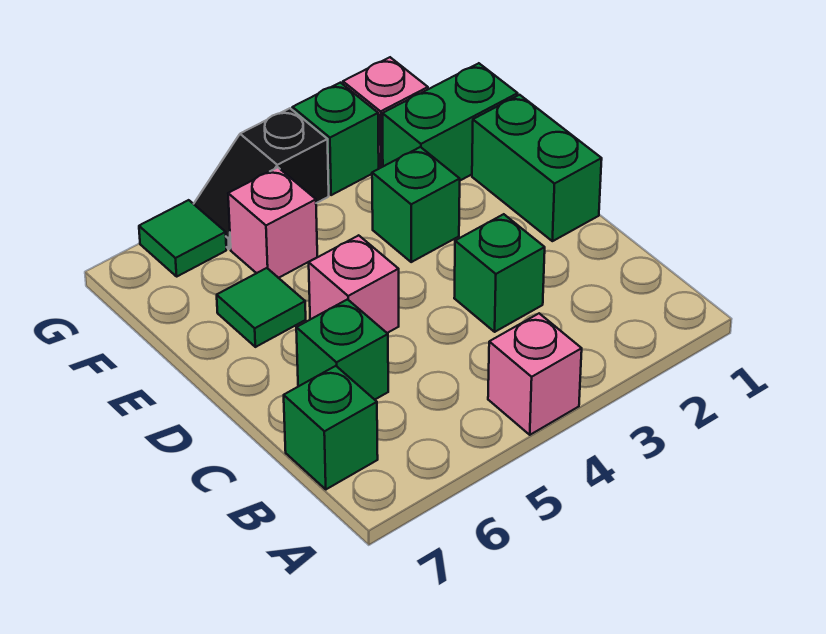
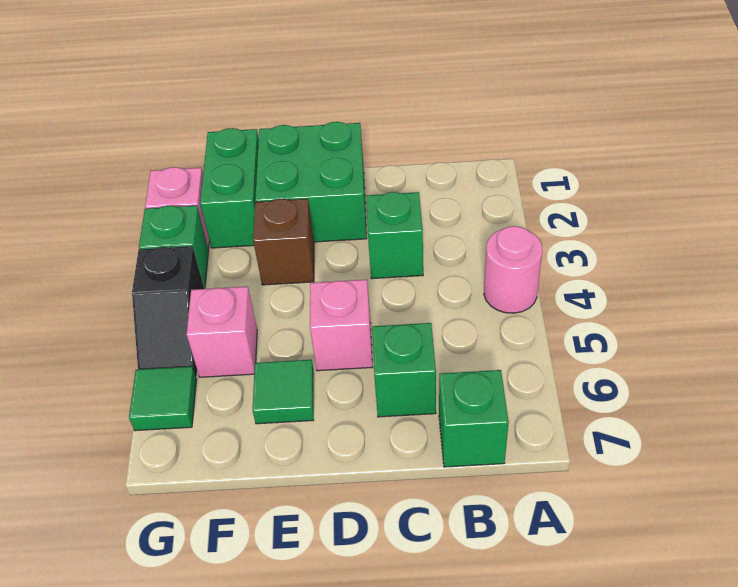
pink brick A4 level 1 -> pink round brick A4 level 1
green brick D1:E1 level 1 -> green brick D1:E2 level 1
green brick E3 level 1 -> brown brick E3 level 1

